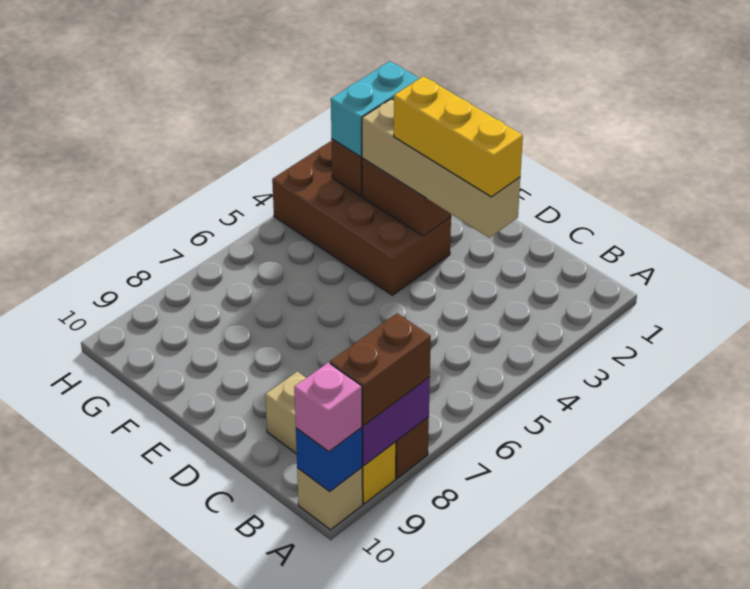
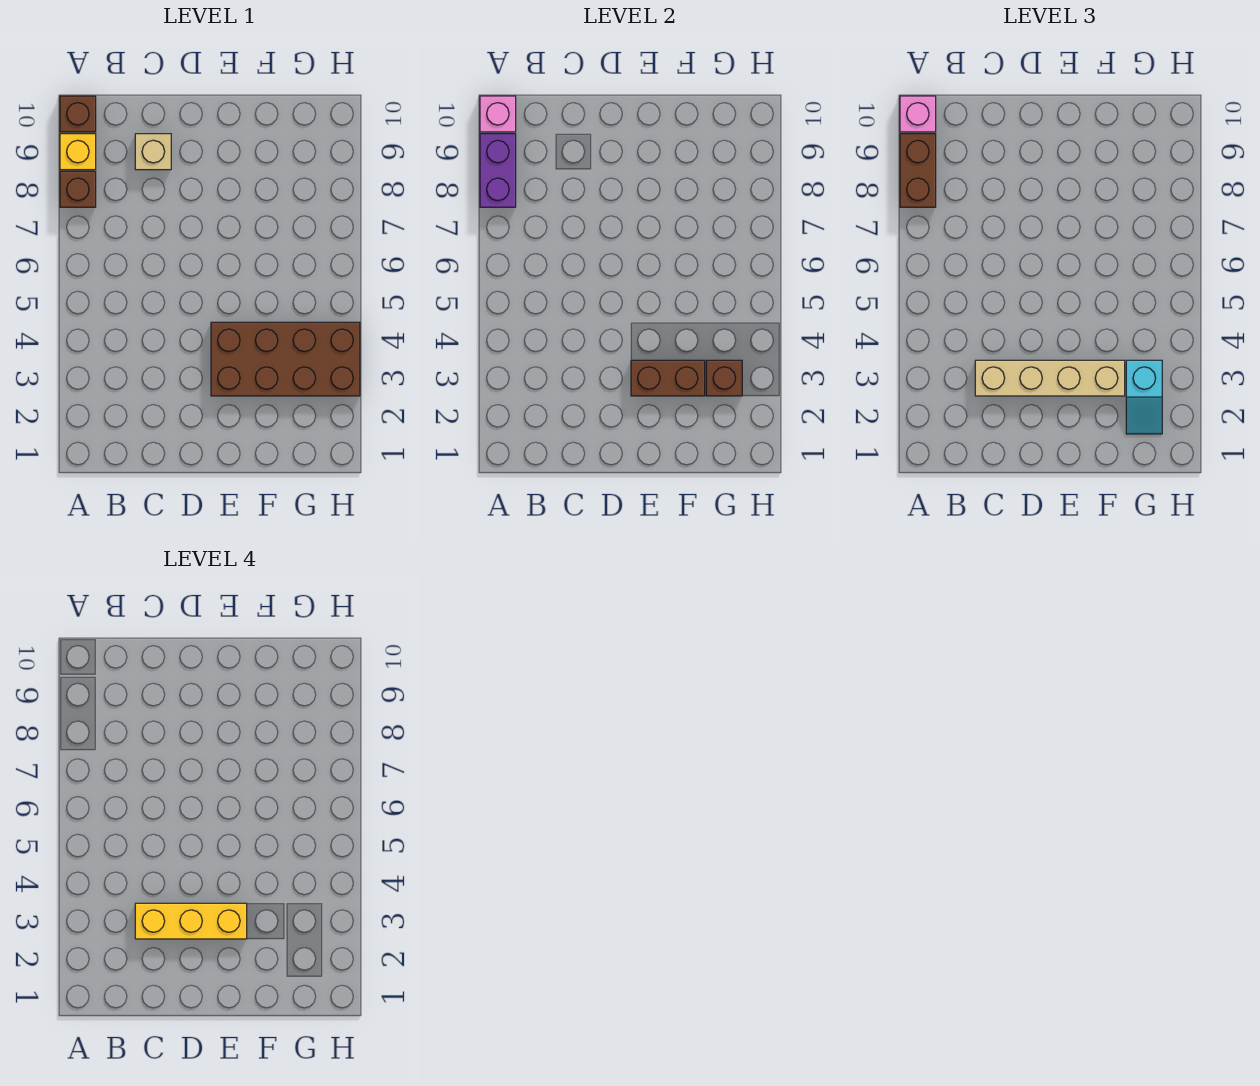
tan brick A10 level 1 -> brown brick A10 level 1
blue brick A10 level 2 -> pink brick A10 level 2
cyan brick G2:G3 level 3 -> cyan slope G2:G3 level 3 top 3

